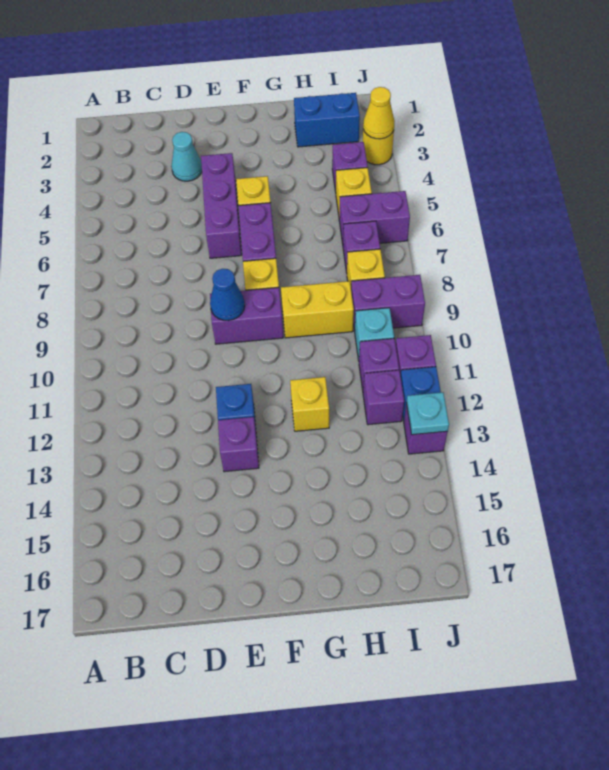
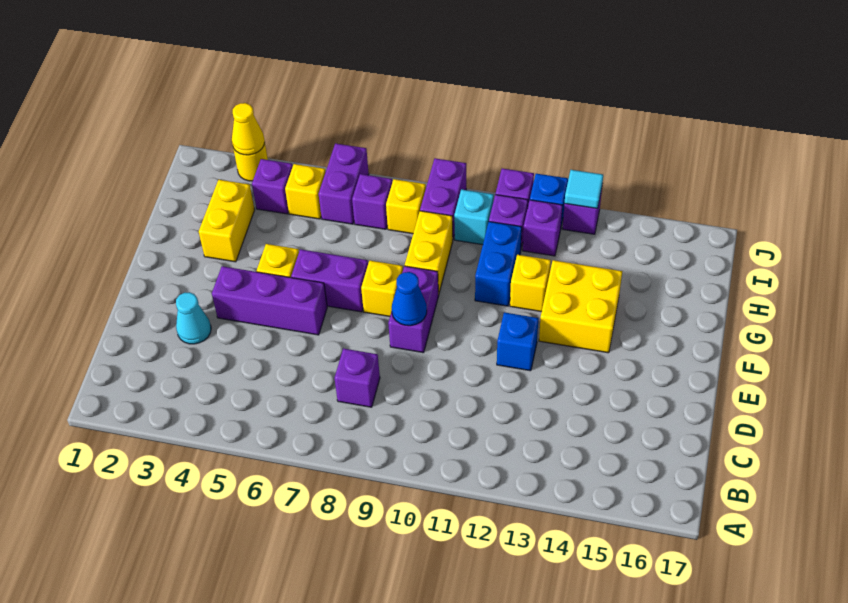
purple brick E13 level 1 -> purple brick C8 level 1
none -> yellow brick F13:G14 level 1
none -> yellow brick G3:H3 level 1
blue brick H2:I2 level 1 -> blue brick G11:H11 level 1
cyan plate J13 level 2 -> cyan tile J13 level 2

